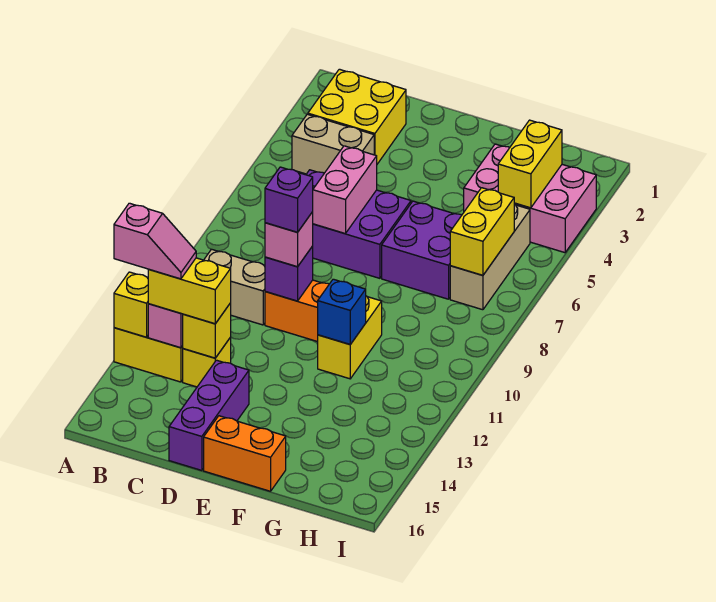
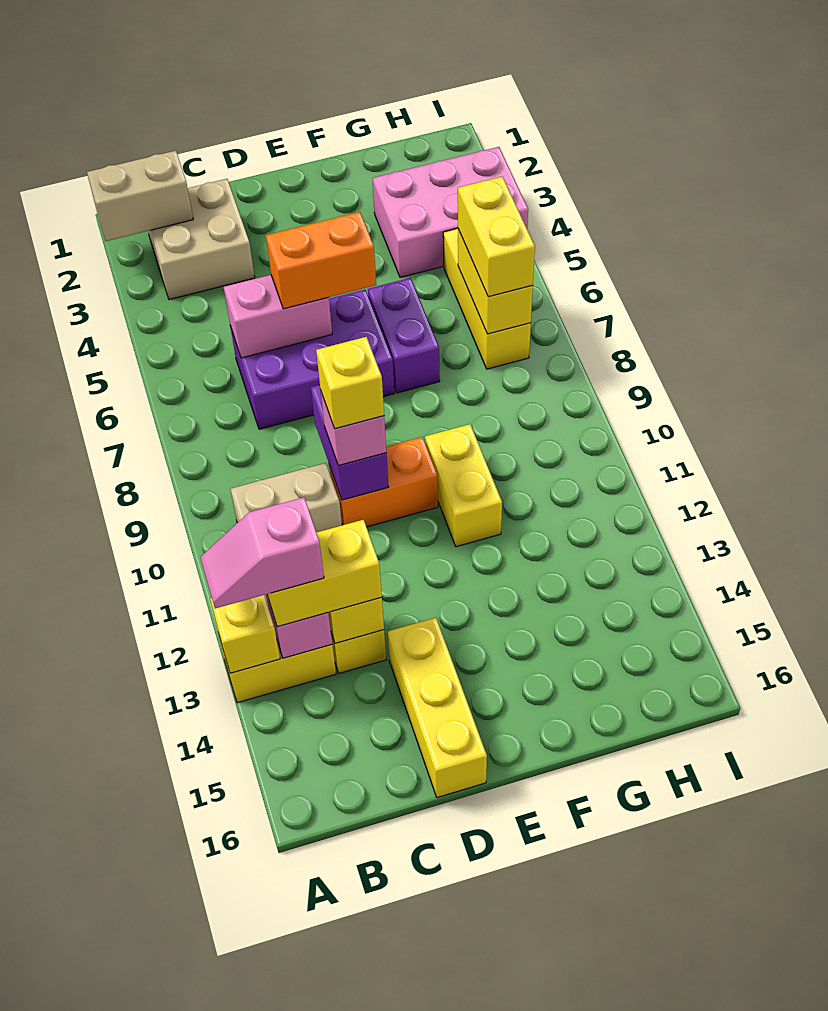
pink slope A13:B13 level 4 top A -> pink slope A13:B13 level 4 top B
yellow brick B2:C3 level 1 -> tan brick B2:C3 level 1
tan brick B4:C4 level 1 -> tan brick A2:B2 level 2
pink brick D6:D7 level 2 -> pink brick C6:D6 level 2
purple brick D10 level 2 -> purple brick D9:D10 level 2
purple brick D10 level 4 -> yellow brick D10 level 4
purple brick D14:D16 level 1 -> yellow brick D14:D16 level 1
orange brick E16:F16 level 1 -> orange brick D6:E6 level 3
purple brick F6:G7 level 1 -> purple brick F6:F7 level 1
blue brick F11 level 2 -> none
yellow brick H3:H4 level 2 -> yellow brick H6:H7 level 3
tan brick H5:H7 level 1 -> yellow brick H5:H7 level 1

